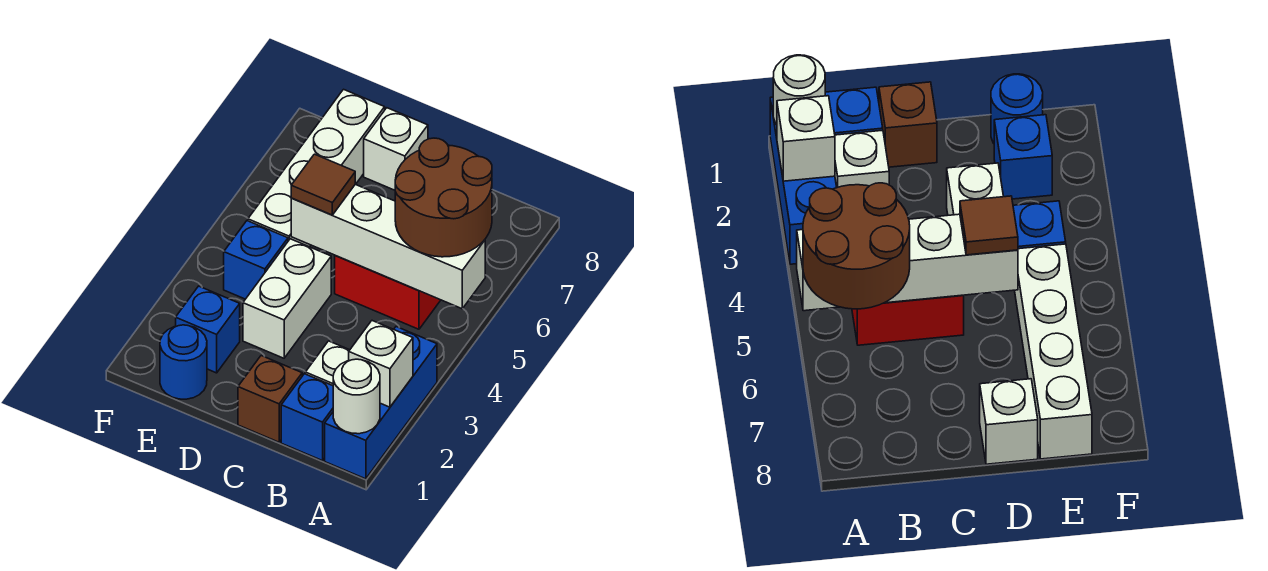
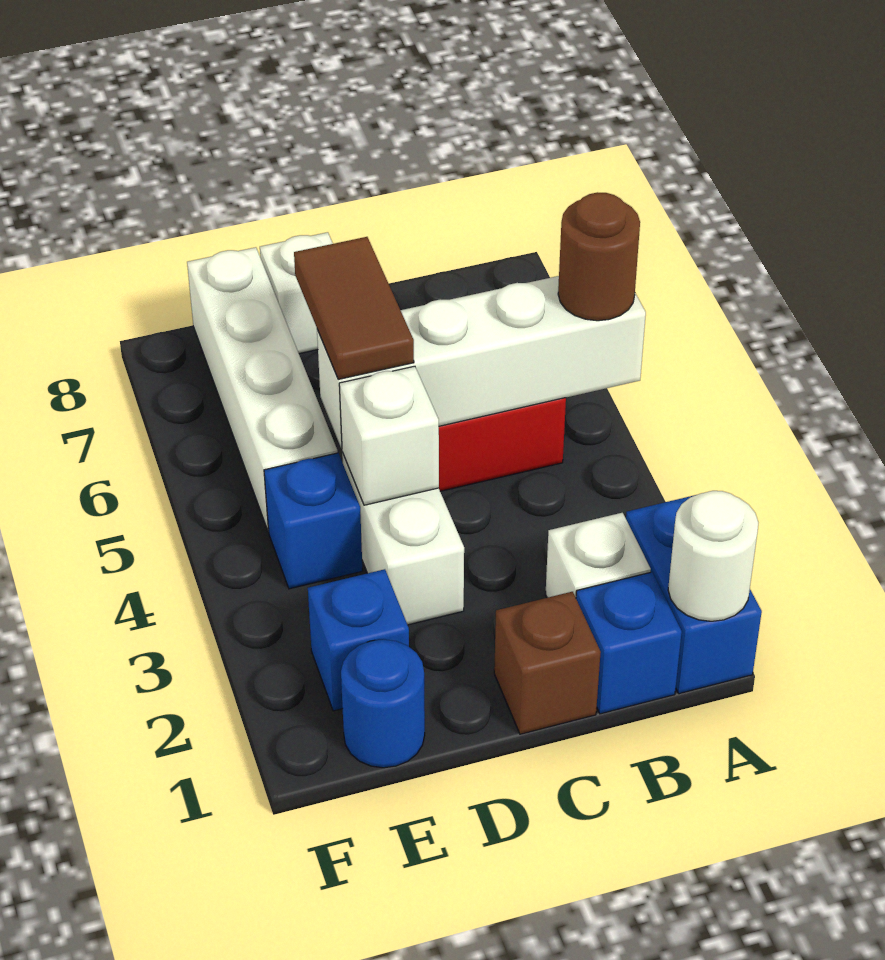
blue brick A1:A3 level 1 -> blue brick A1:A2 level 1
white brick A2 level 2 -> white brick D4 level 2
brown round brick A5:B6 level 3 -> brown round brick A5 level 3
brown tile D5 level 3 -> brown tile D5:D6 level 3

